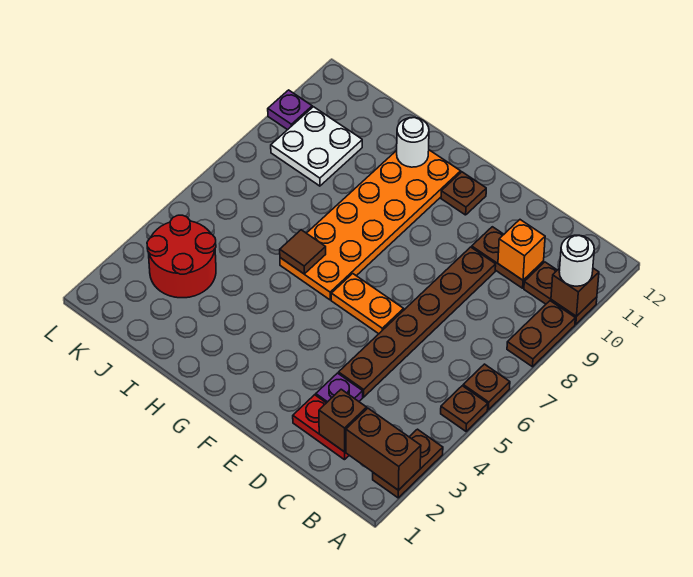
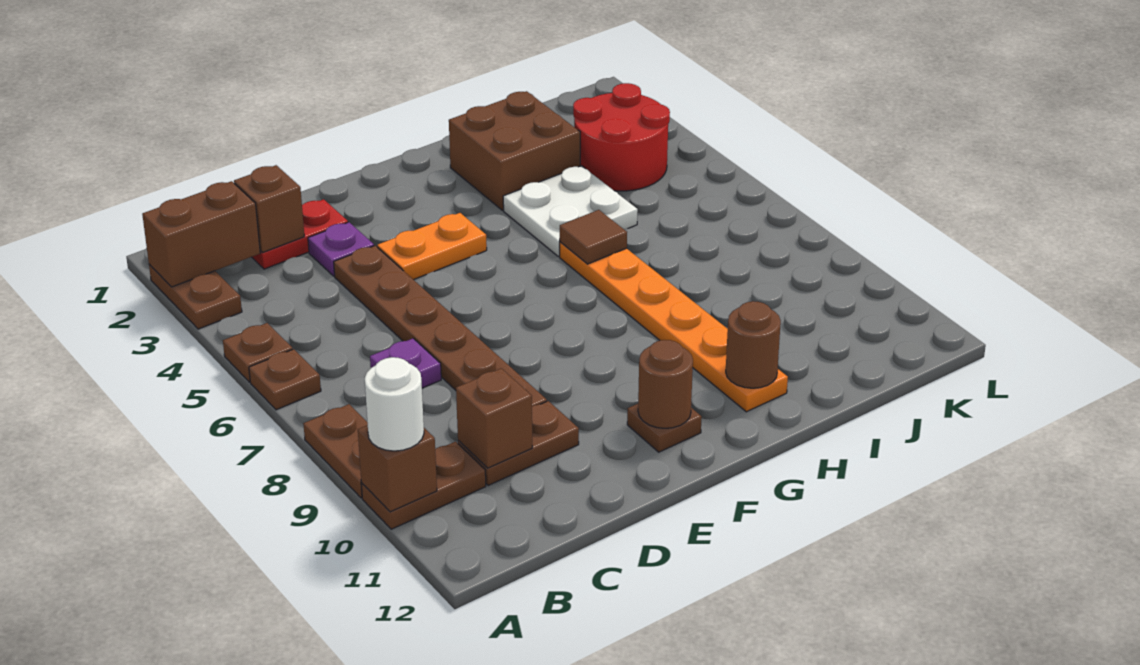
orange brick C10 level 2 -> brown brick C10 level 2
orange plate E6:F6 level 1 -> orange plate E4:F4 level 1
none -> brown round brick F11 level 2
orange plate G6:H11 level 1 -> orange plate H6:H11 level 1
none -> brown brick H2:I3 level 1
white round brick H11 level 2 -> brown round brick H11 level 2
white plate J9:K10 level 1 -> white plate H4:I5 level 1
purple plate L10 level 1 -> purple plate C7 level 1

